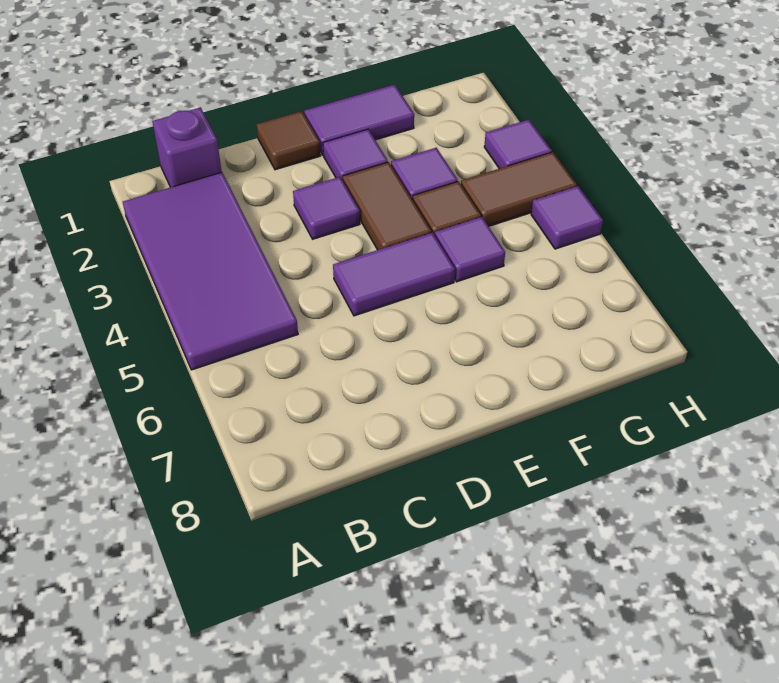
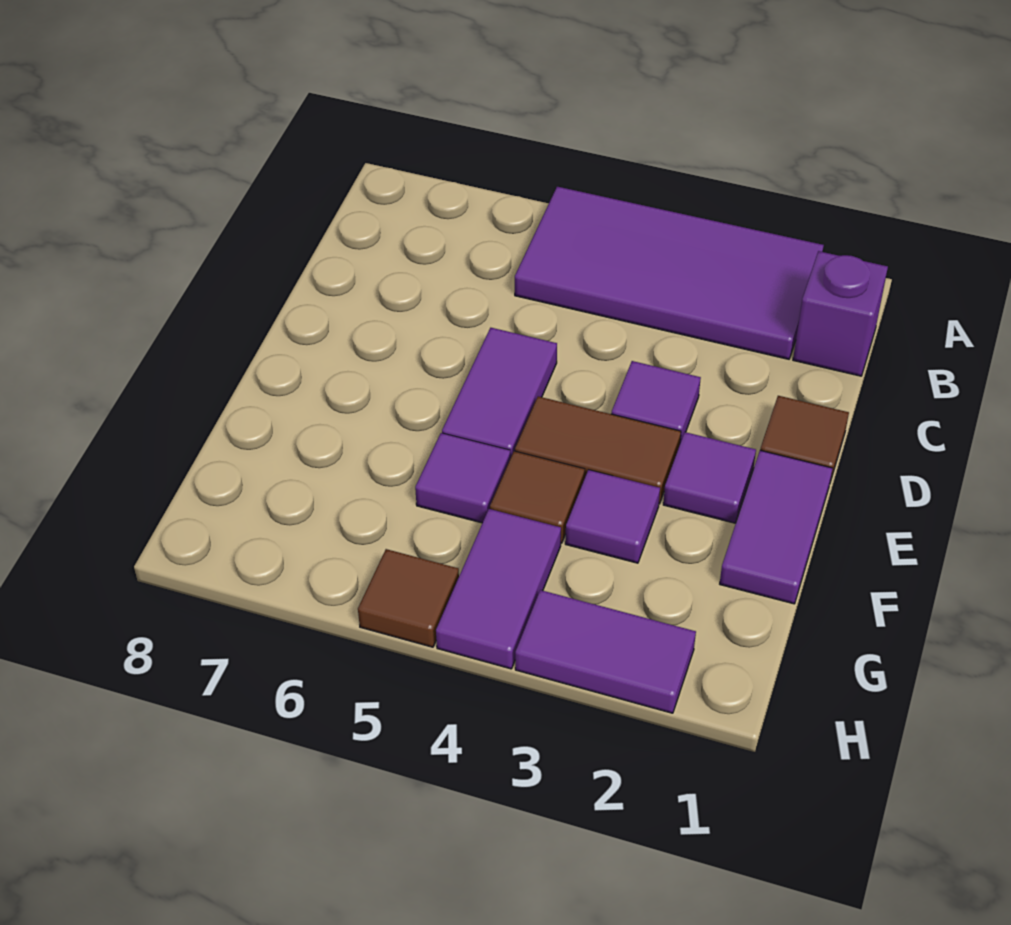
brown tile G4:H4 level 1 -> purple tile G4:H4 level 1
purple tile H3 level 1 -> purple tile H2:H3 level 1
purple tile H5 level 1 -> brown tile H5 level 1

